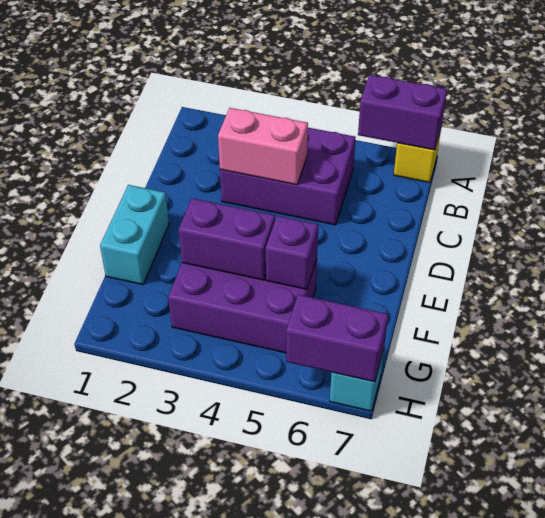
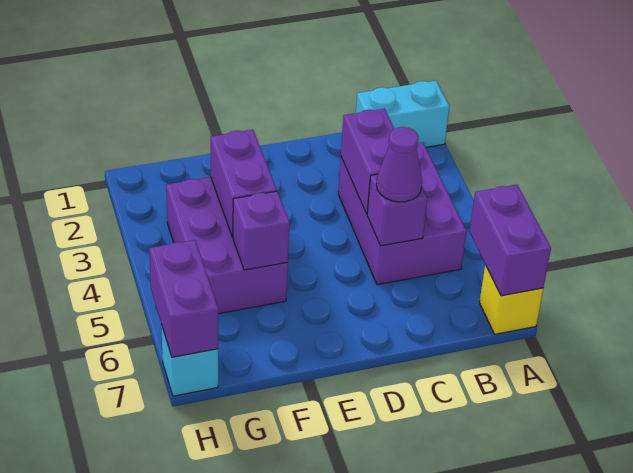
pink brick C3:C4 level 2 -> purple brick C3:C4 level 2
none -> purple brick C5 level 2
none -> purple cone C5 level 3
cyan brick E1:F1 level 1 -> cyan brick A1:B1 level 1

